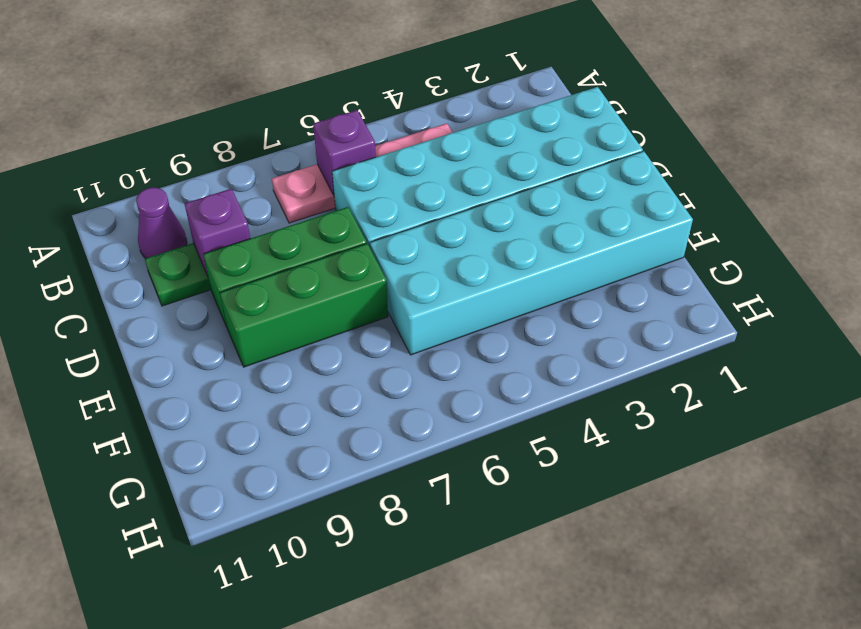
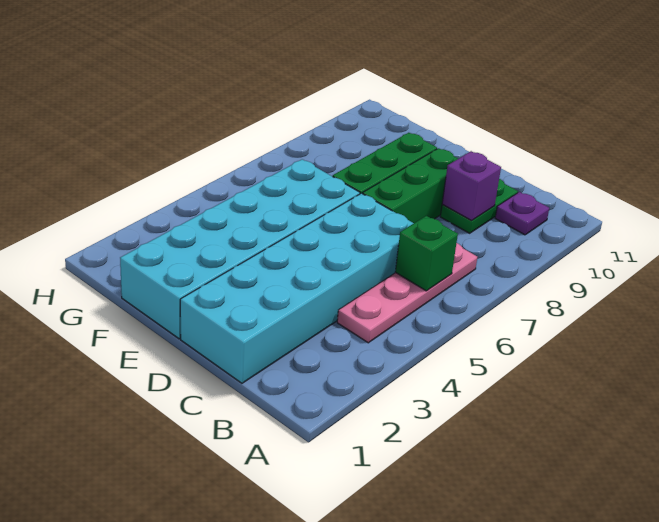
purple brick B6 level 2 -> green brick B6 level 2
purple cone B10 level 1 -> purple plate B10 level 1

